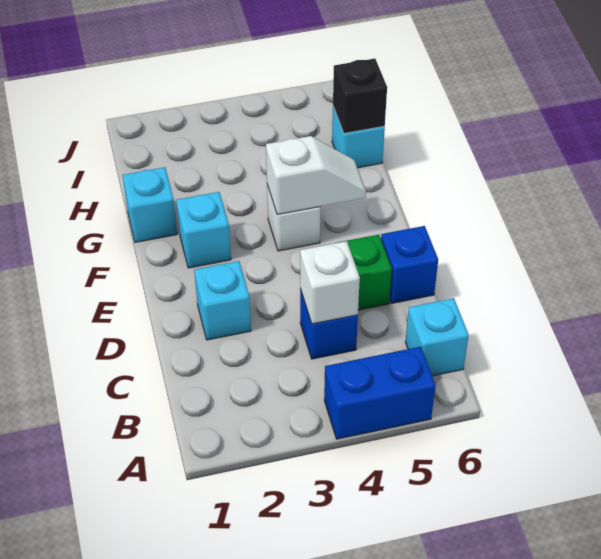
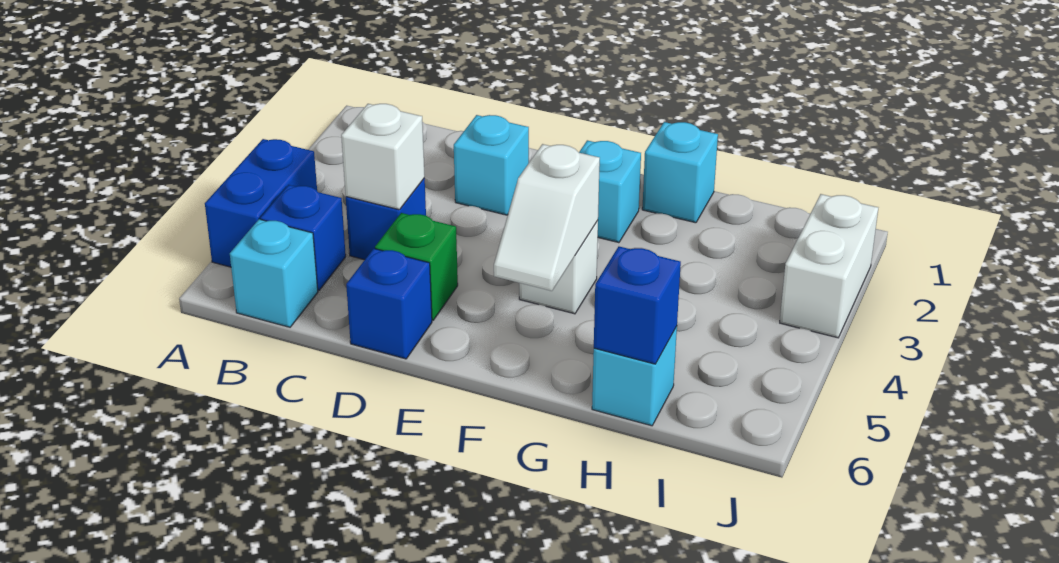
none -> blue brick B5 level 1
black brick H6 level 2 -> blue brick H6 level 2
none -> white brick J2:J3 level 1

